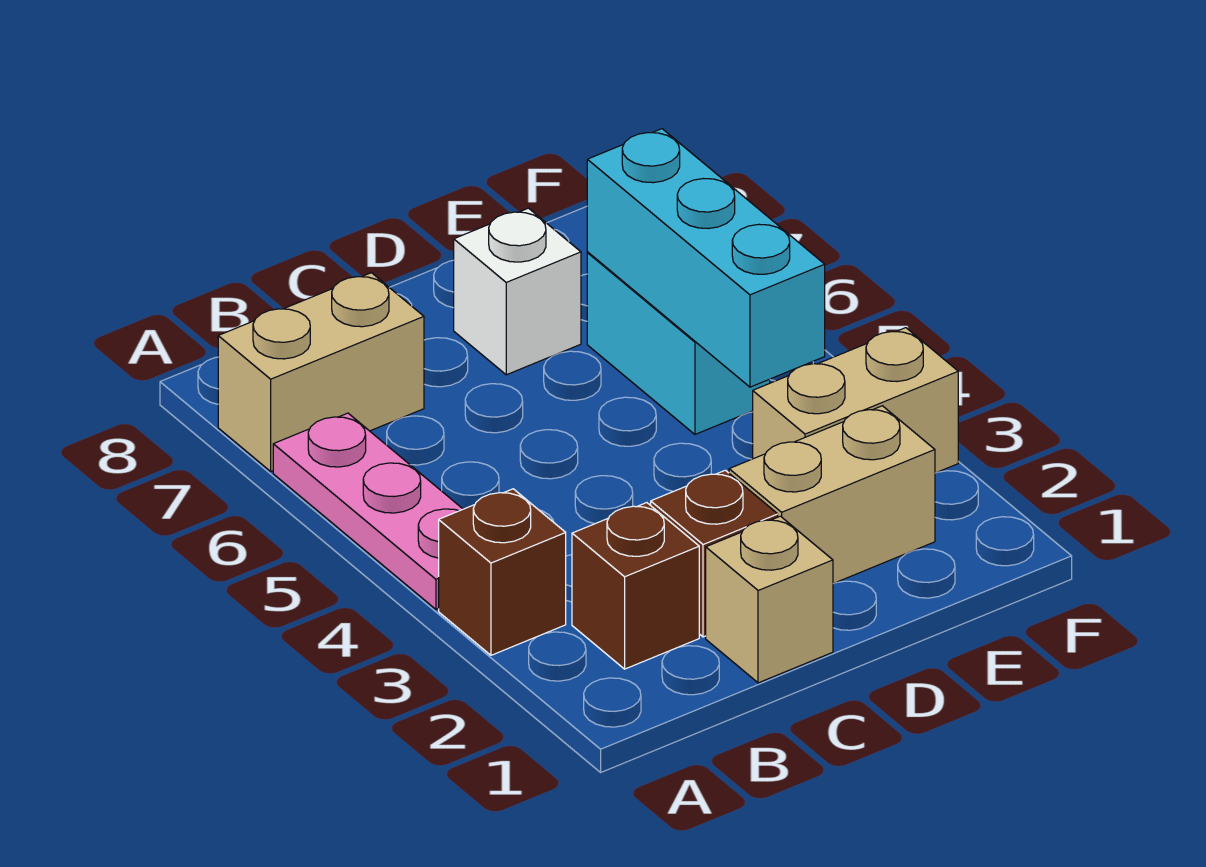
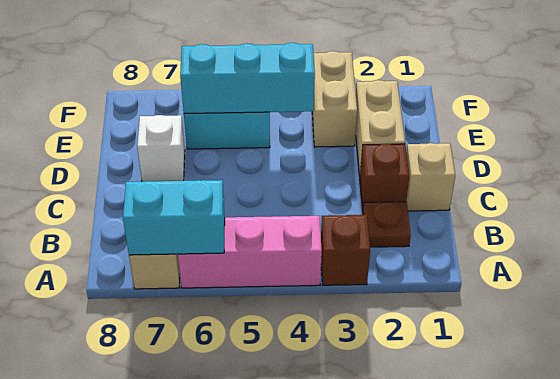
pink plate A4:A6 level 1 -> pink brick A4:A6 level 1
none -> cyan brick A6:A7 level 2
brown brick B2 level 1 -> brown plate B2 level 1

